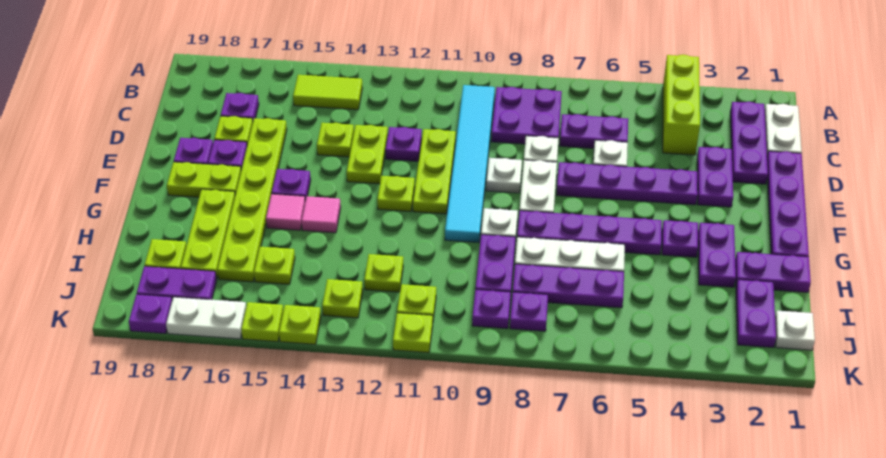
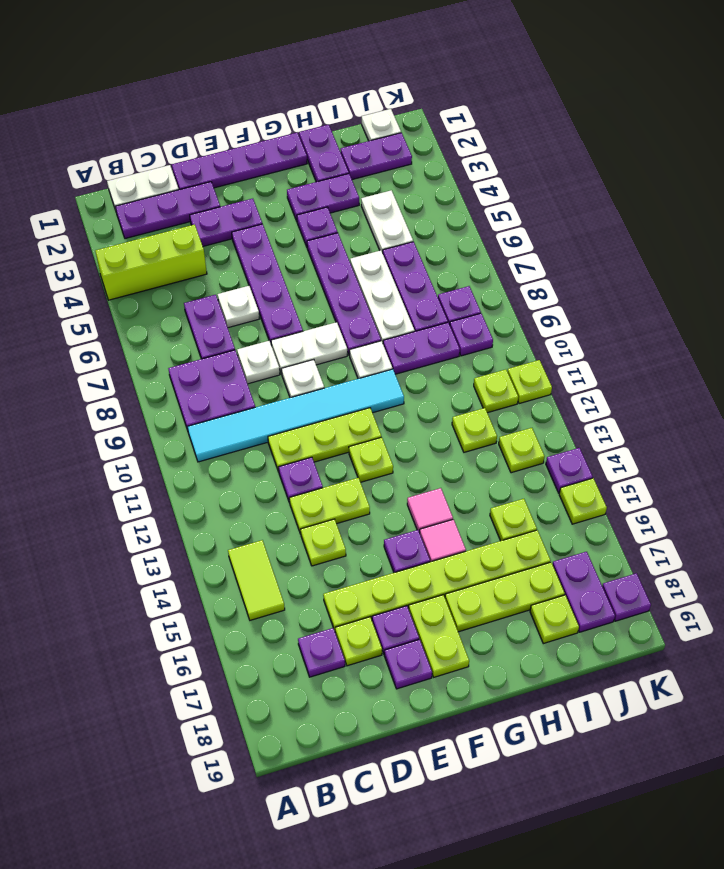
lime plate K14 level 1 -> purple plate K14 level 1
white plate K16:K17 level 1 -> white plate I4:I5 level 1

